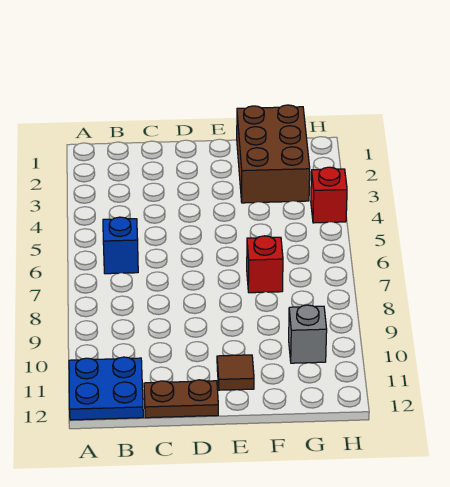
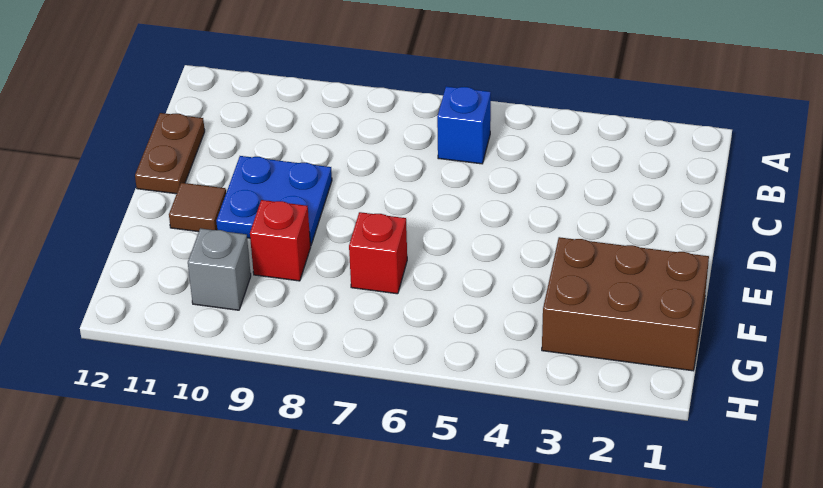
blue plate A11:B12 level 1 -> blue plate D9:E10 level 1
red brick H4 level 1 -> red brick F9 level 1

